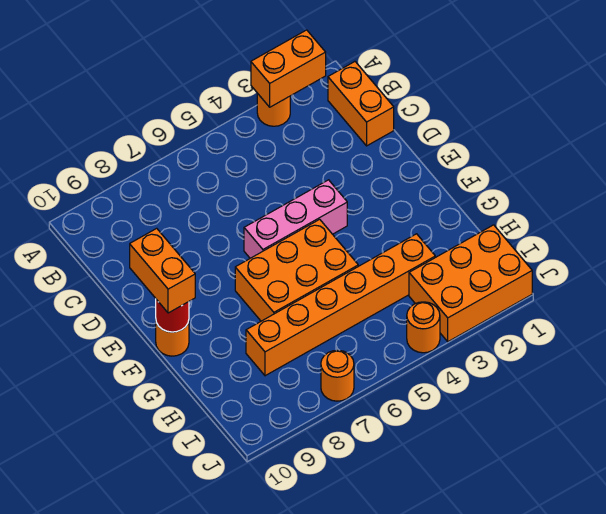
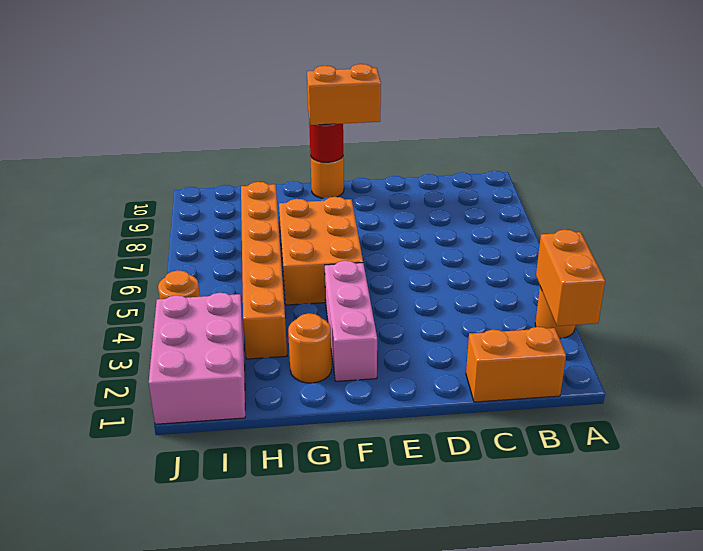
pink brick E4:E6 level 1 -> pink brick F2:F4 level 1
orange brick I1:J3 level 1 -> pink brick I1:J3 level 1
orange round brick J7 level 1 -> orange round brick G2 level 1

